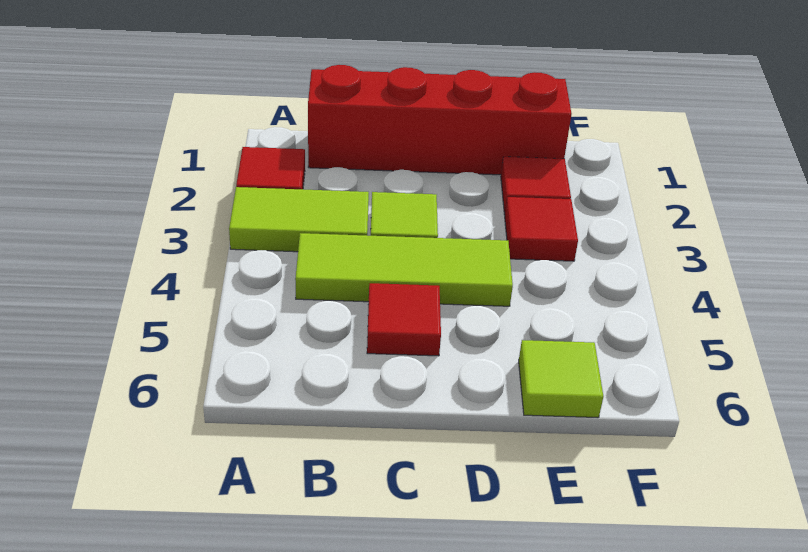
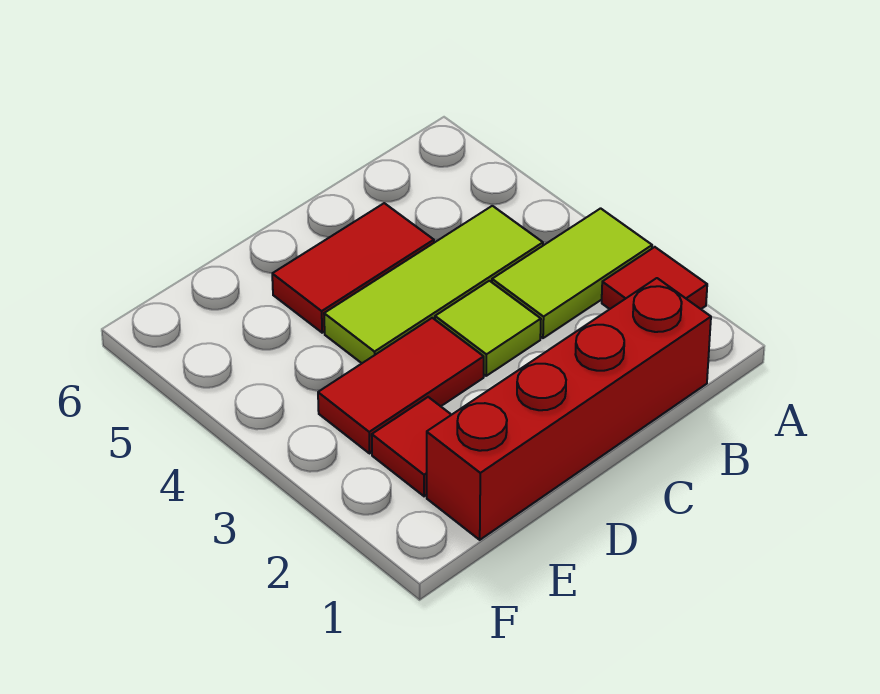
red tile C5 level 1 -> red tile C5:D5 level 1
red tile E3 level 1 -> red tile D3:E3 level 1
lime tile E6 level 1 -> none

